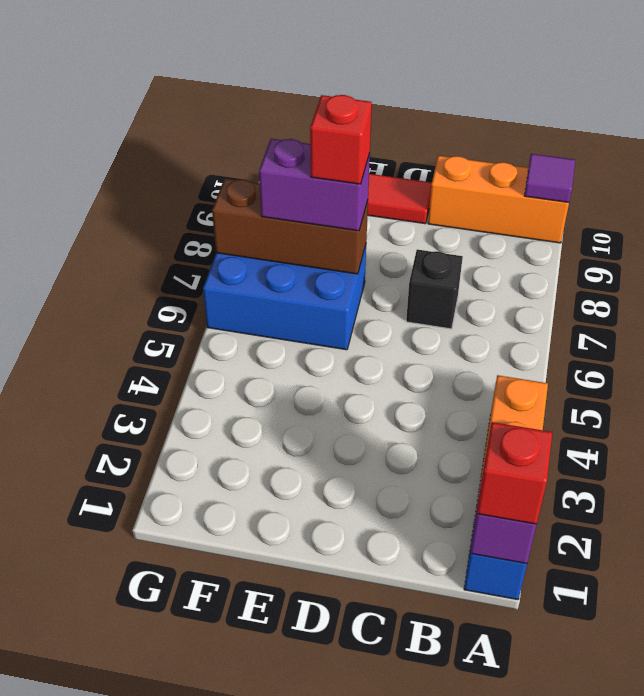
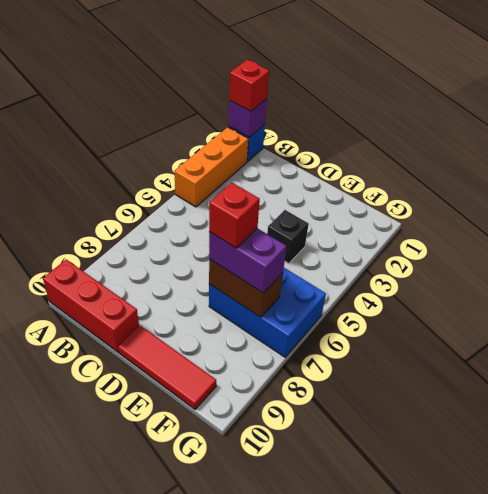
orange brick A10:C10 level 1 -> red brick A10:C10 level 1
purple tile A10 level 2 -> none
black brick C7 level 1 -> black brick E4 level 1
brown brick E7:G7 level 2 -> brown brick E7:F7 level 2

